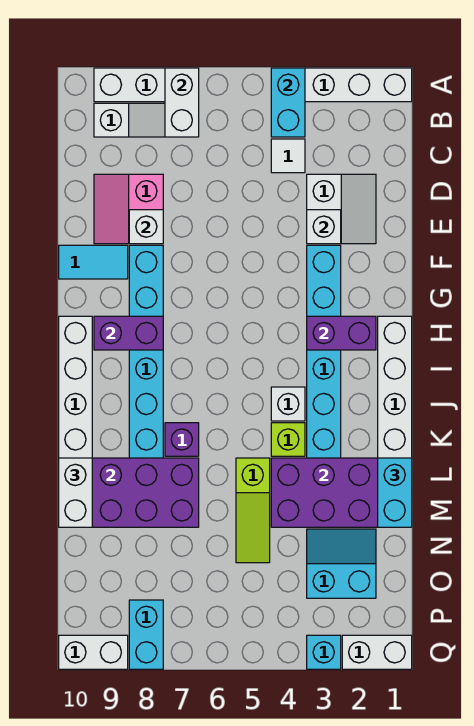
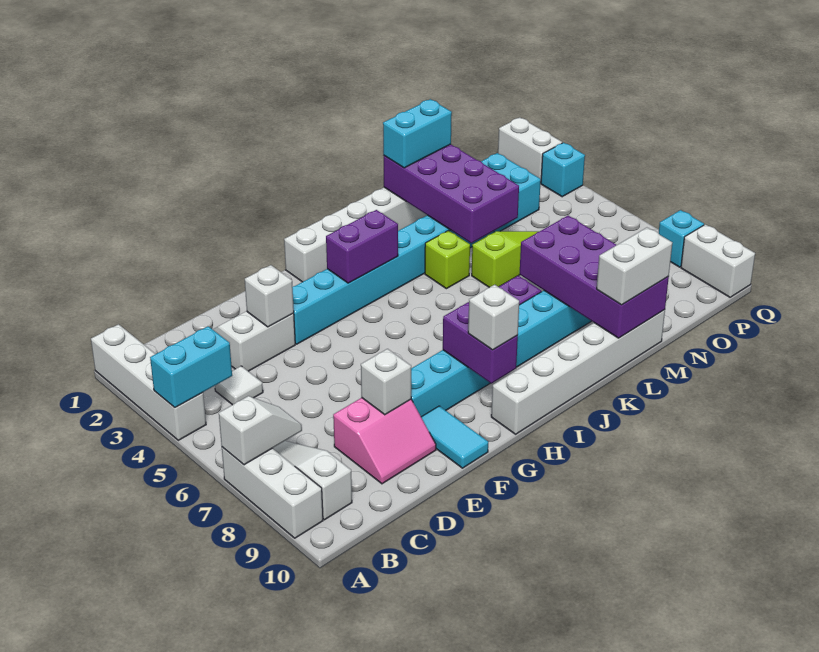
white brick A7:B7 level 2 -> white slope A7:B7 level 2 top A
purple brick H2:H3 level 2 -> purple brick H3:I3 level 2
white brick J4 level 1 -> white brick H9 level 3
cyan brick P8:Q8 level 1 -> cyan brick Q8 level 1

